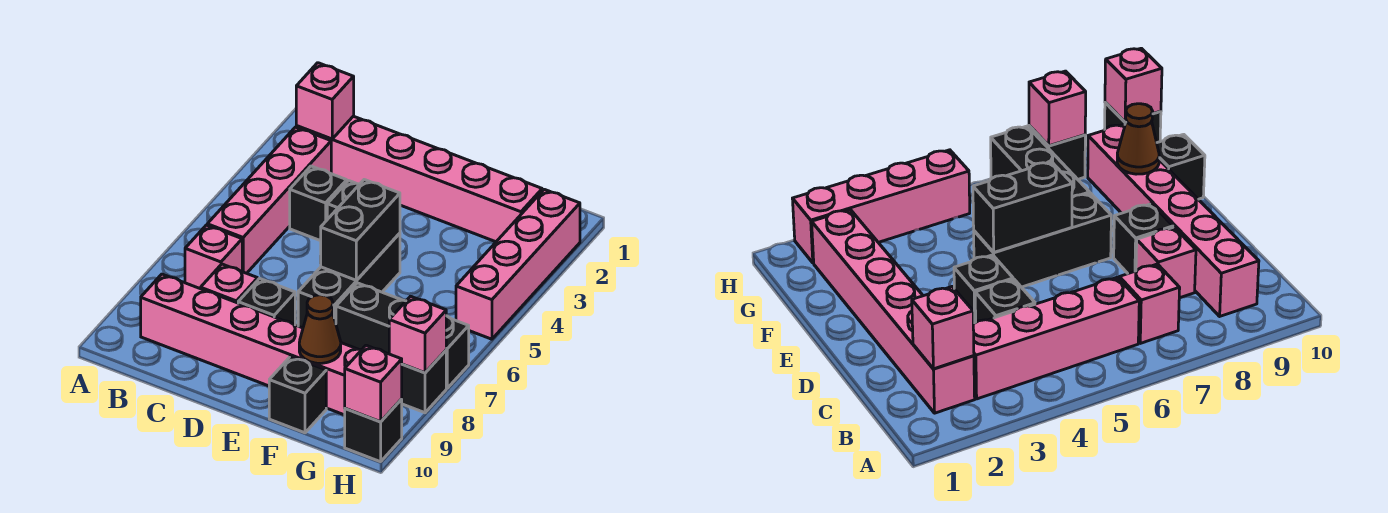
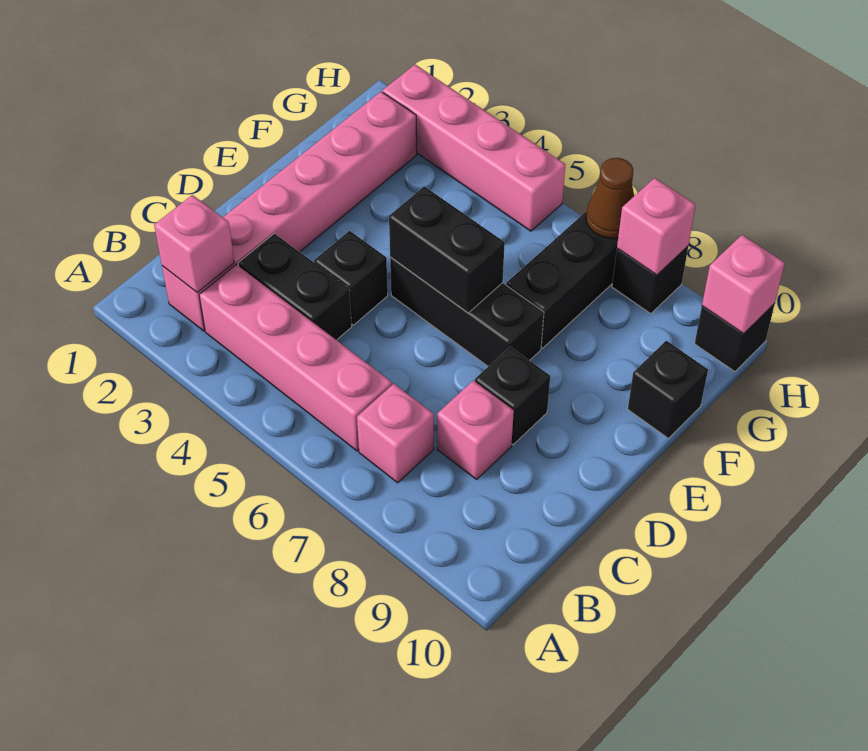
pink brick B9:G9 level 1 -> none
black brick C4 level 1 -> black brick C3:C4 level 1
brown cone F9 level 2 -> brown cone H7 level 2

